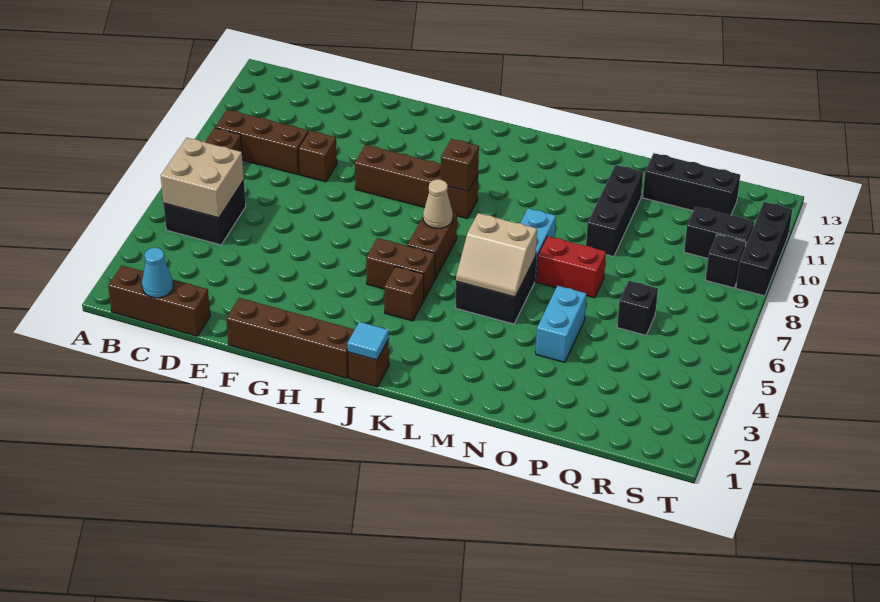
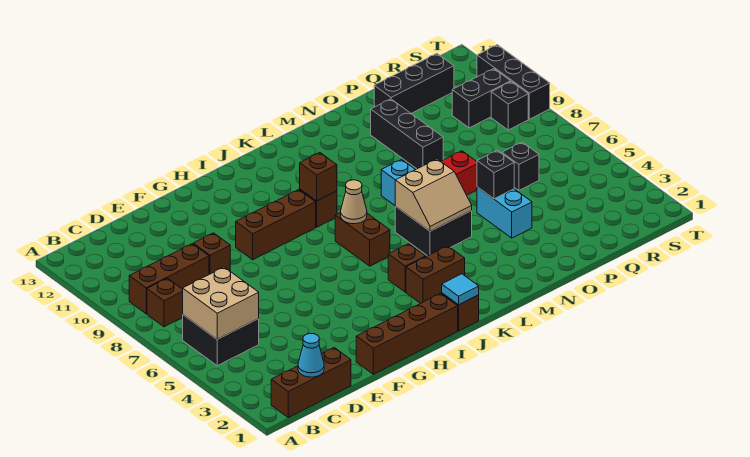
brown brick I5:J5 level 1 -> brown brick J3:K3 level 1
none -> black brick O5 level 2

